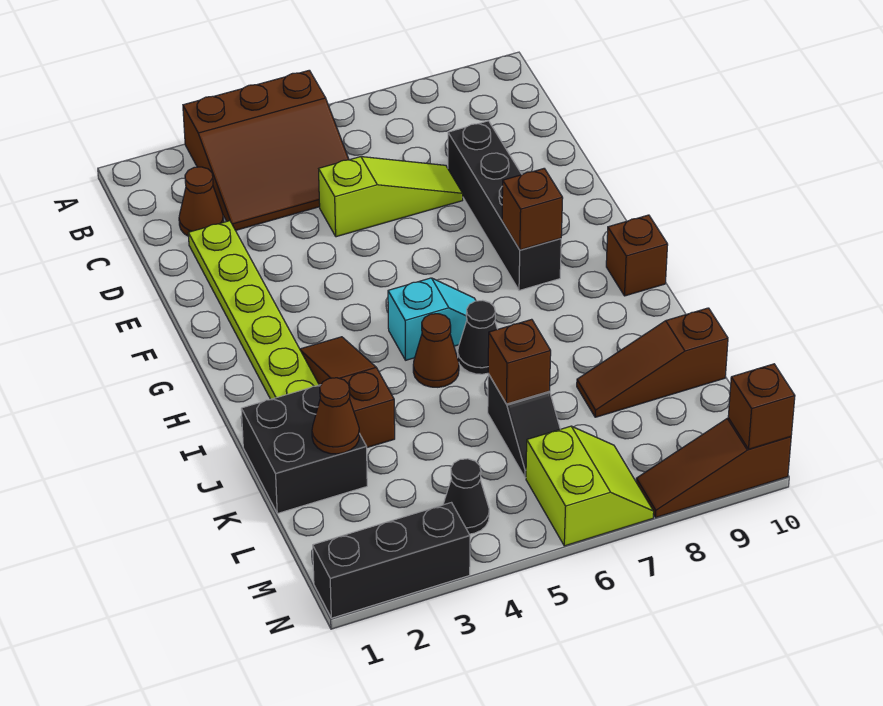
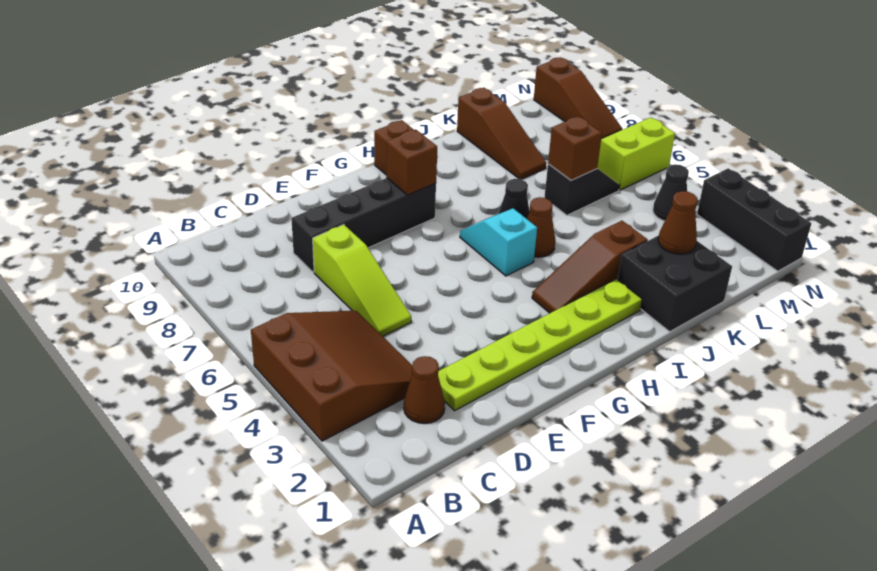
lime slope D5:D7 level 1 top 5 -> lime slope D5:D7 level 1 top 7
brown brick N10 level 2 -> none

